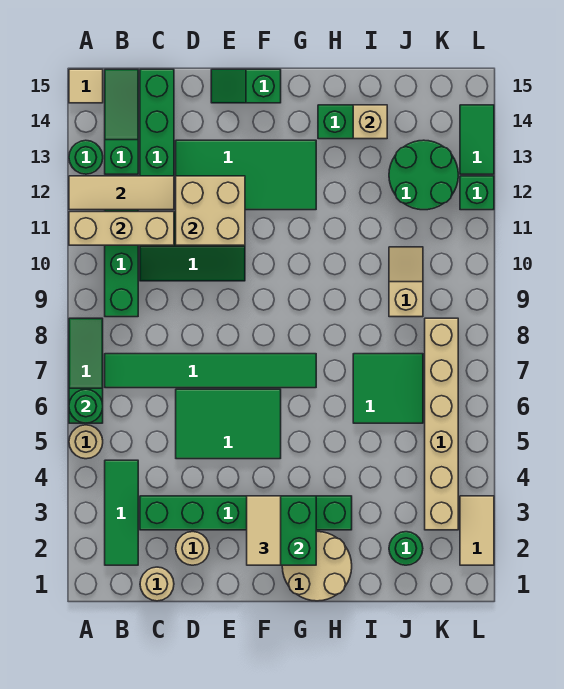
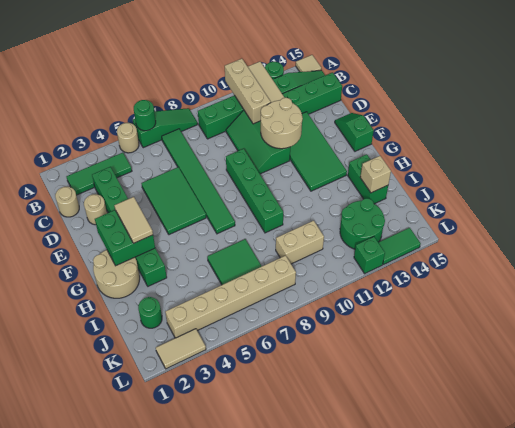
tan brick D11:E12 level 2 -> tan round brick D11:E12 level 2
none -> green brick E9:H9 level 1
tan tile F2:F3 level 3 -> tan tile F3:G3 level 3
tan slope J9:J10 level 1 top 9 -> tan brick J9:J10 level 1

